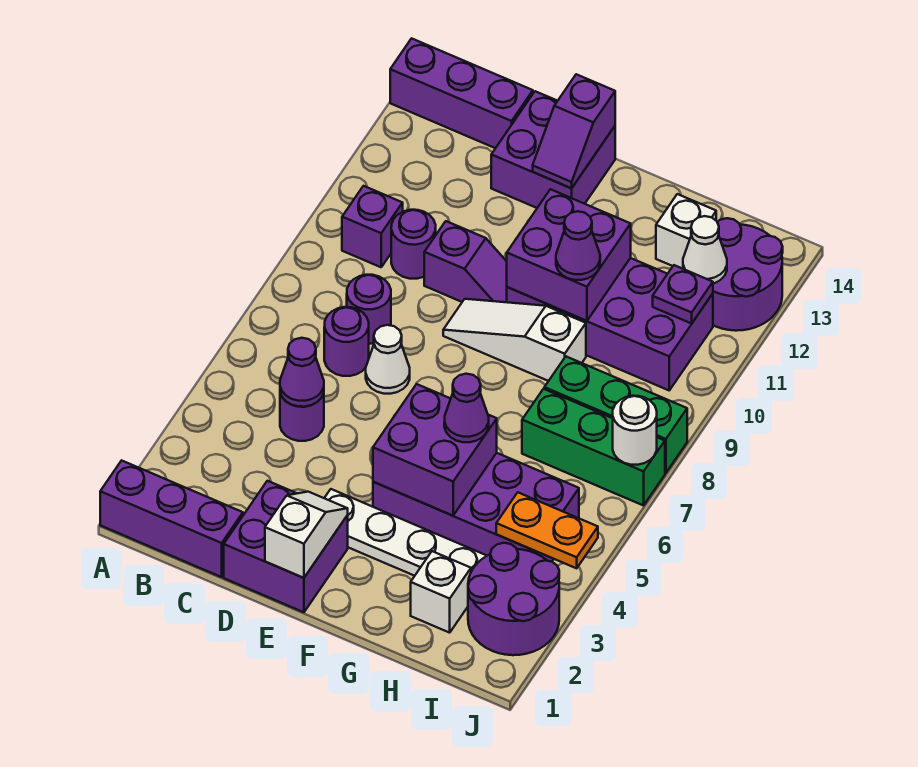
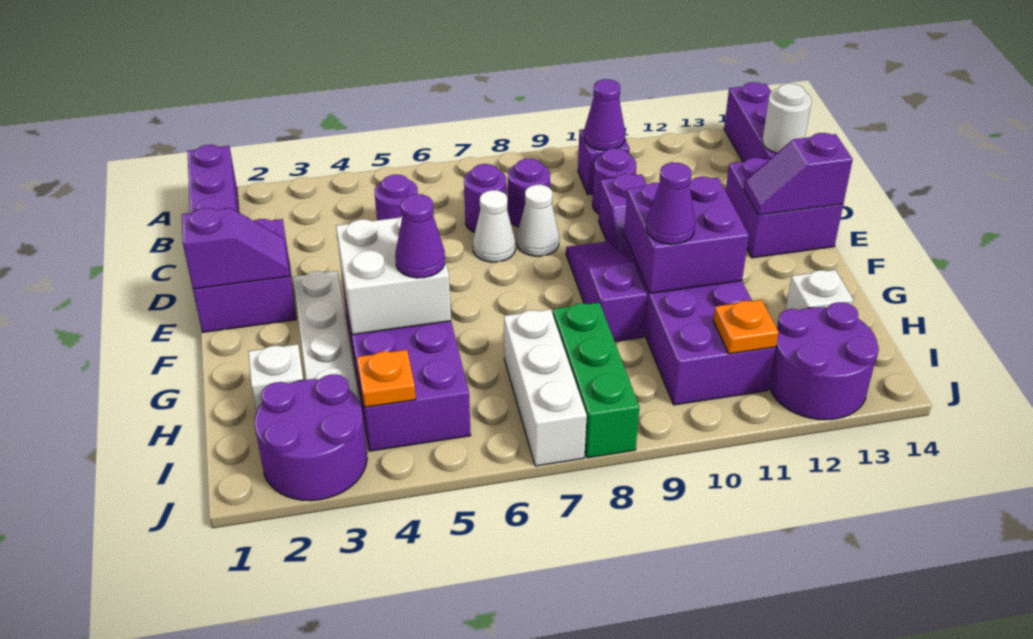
purple cone C5 level 2 -> purple cone B10 level 2
white slope E1:E2 level 2 top 1 -> purple slope E1:E2 level 2 top 1
white slope E9:G9 level 1 top G -> purple slope E9:G9 level 1 top G
purple brick F4:G5 level 2 -> white brick F4:G5 level 2
green brick H7:J7 level 1 -> white brick H7:J7 level 1
orange plate I4:J4 level 2 -> orange plate I4 level 2
purple plate I11 level 2 -> orange plate I11 level 2
white cone I12 level 2 -> white cone D8 level 1
white round brick J7 level 2 -> white round brick C14 level 2

